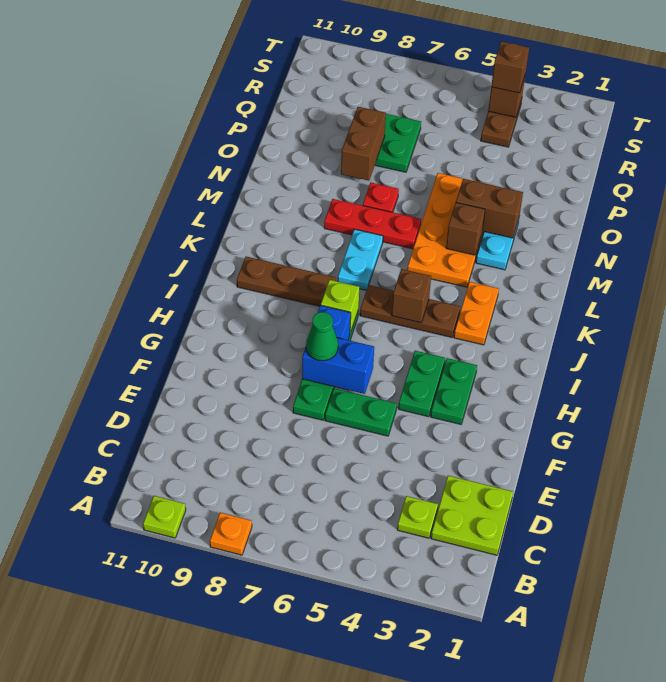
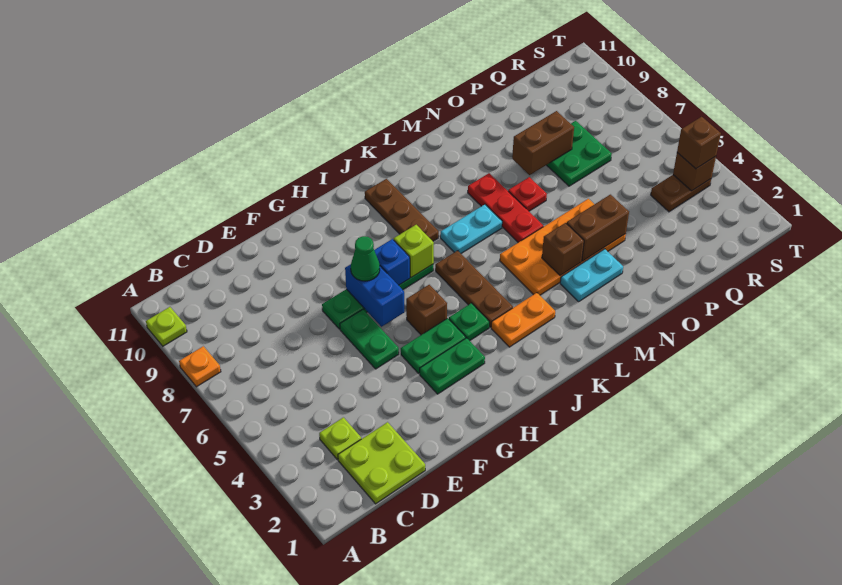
none -> green plate I4 level 1
brown brick J5 level 2 -> brown brick H5 level 1
brown brick N3:N4 level 2 -> brown brick N4:O4 level 2

